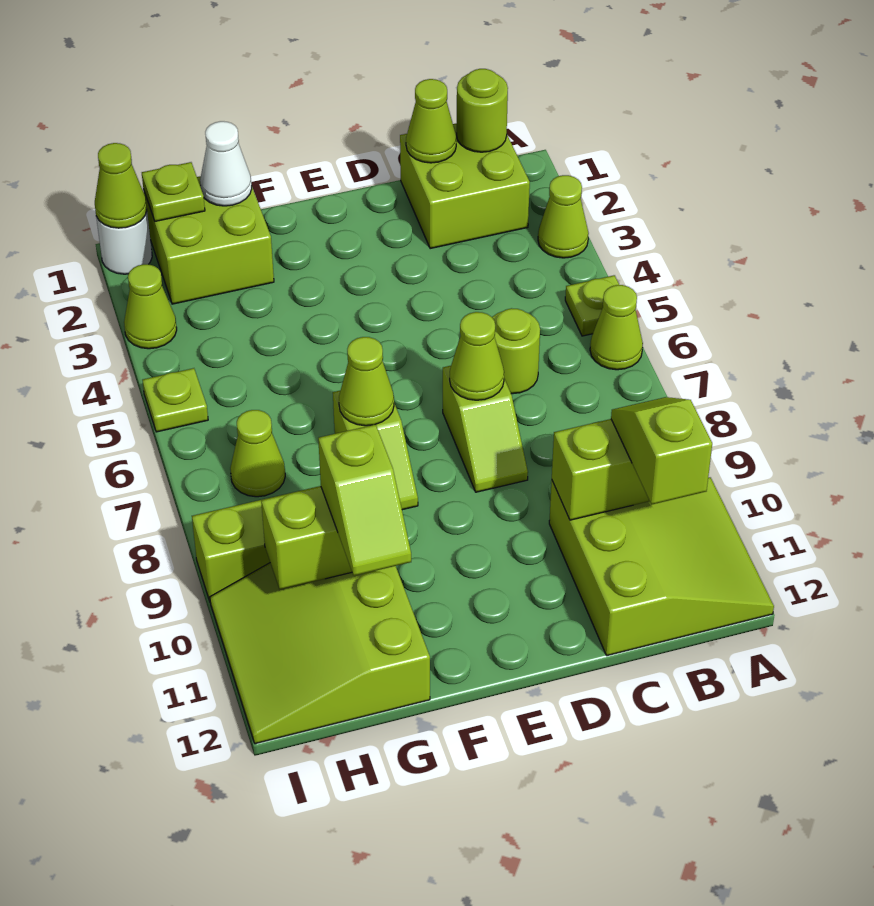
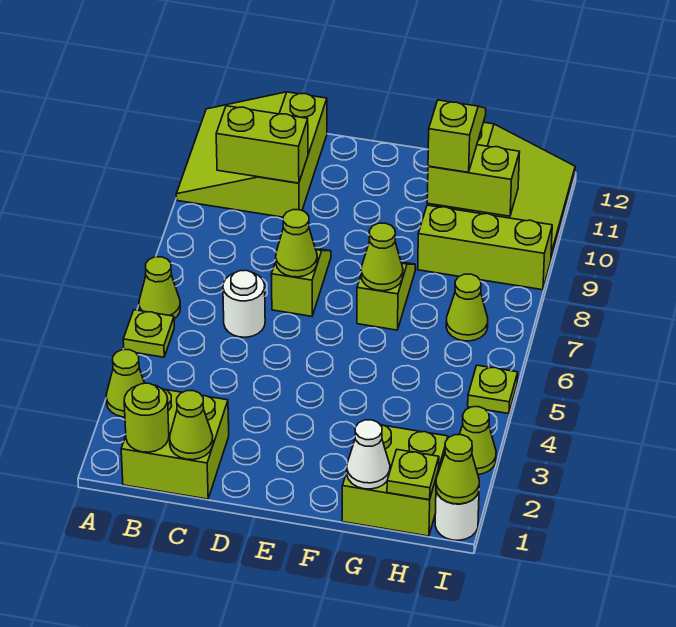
lime slope B10:B11 level 3 top 11 -> none
lime round brick C6 level 1 -> white round brick C6 level 1

